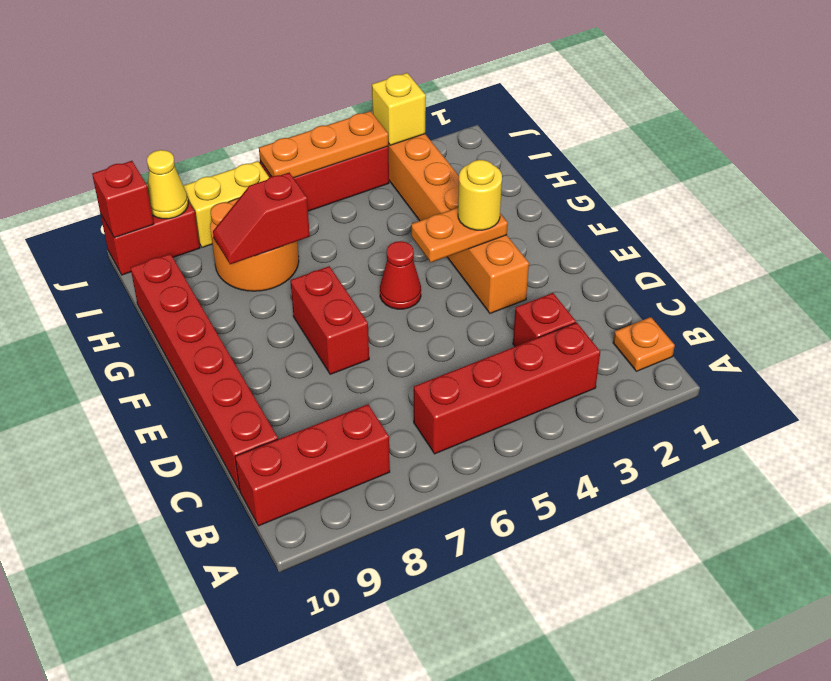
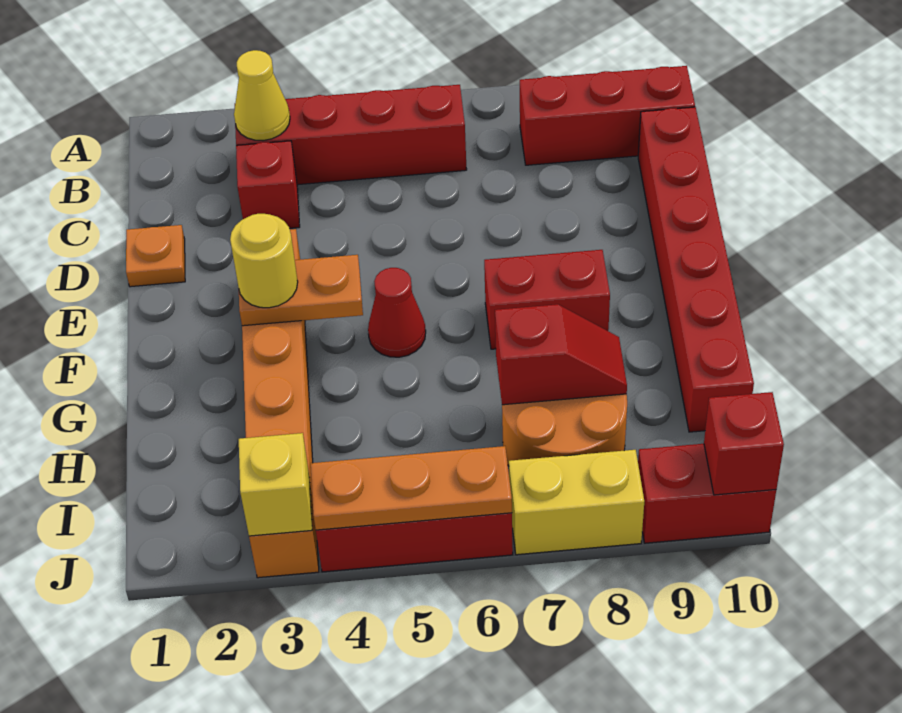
orange plate B1 level 1 -> orange plate D1 level 1
red brick E7:F7 level 1 -> red brick F7:F8 level 1
yellow cone J9 level 2 -> yellow cone B3 level 2

